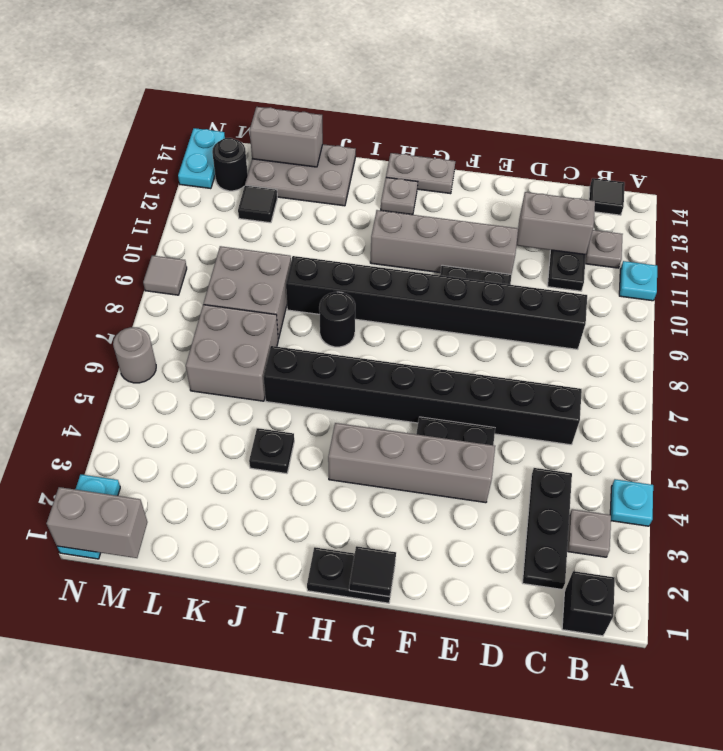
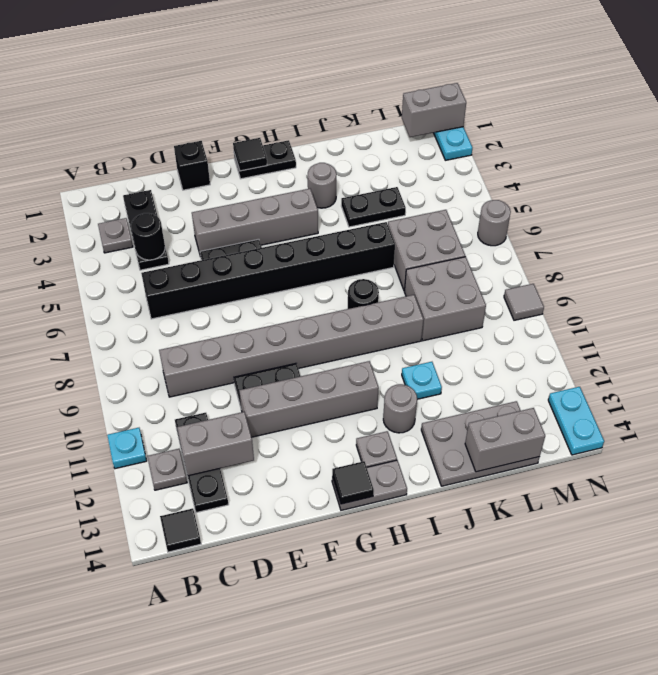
cyan plate A4 level 1 -> cyan plate J11 level 1
black brick B1 level 1 -> black brick E1 level 1
black brick C9:J9 level 1 -> grey brick C9:J9 level 1
none -> grey round brick I3 level 1
none -> grey round brick I12 level 1
black plate J4 level 1 -> black plate J4:K4 level 1
black tile L12 level 1 -> black tile G14 level 2
black round brick M13 level 1 -> black round brick C4 level 2

